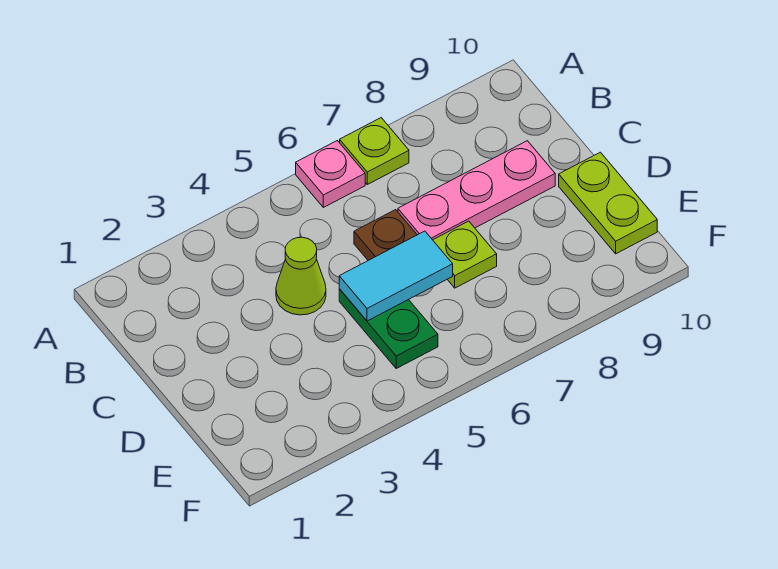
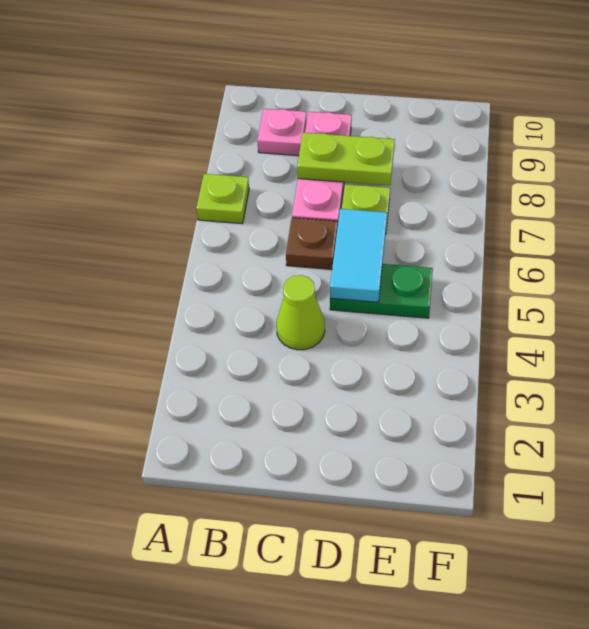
pink plate A6 level 1 -> pink plate B9 level 1
lime plate D10:E10 level 1 -> lime plate C8:D8 level 2

